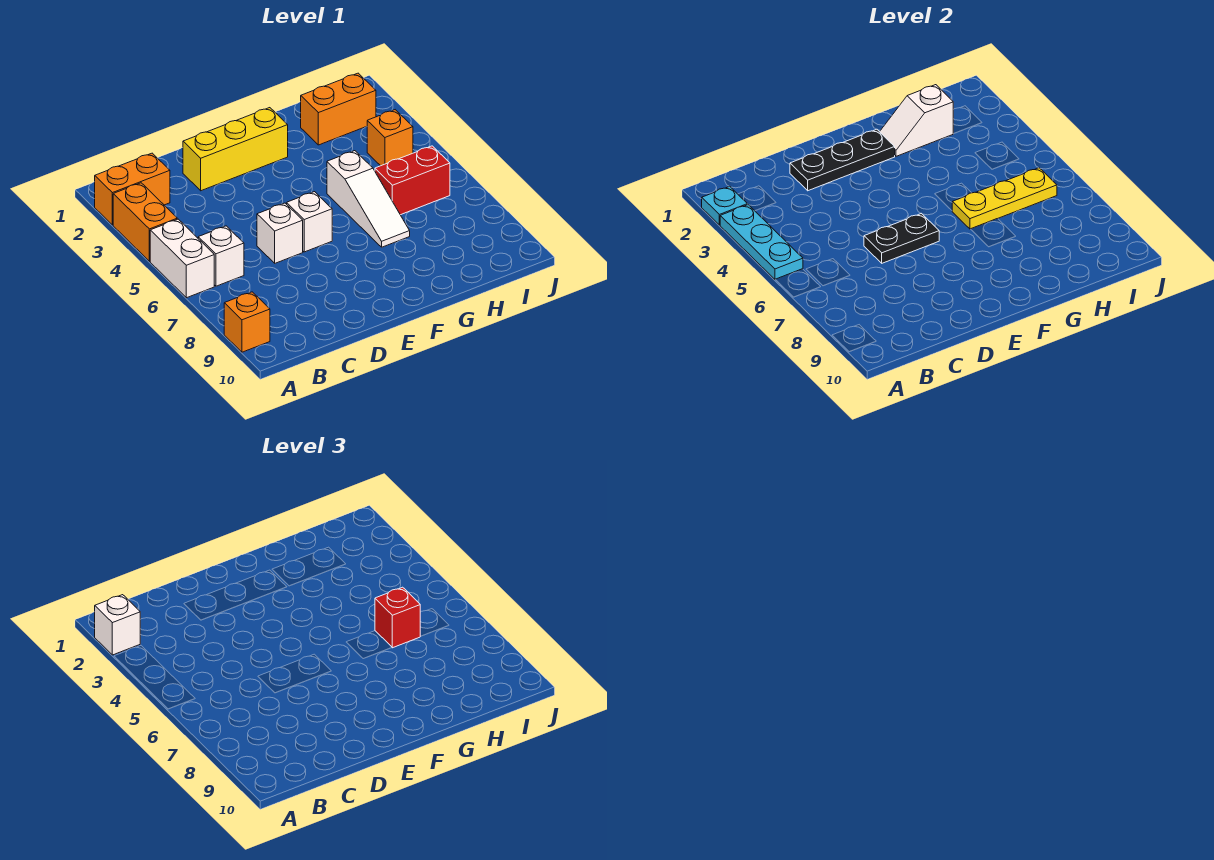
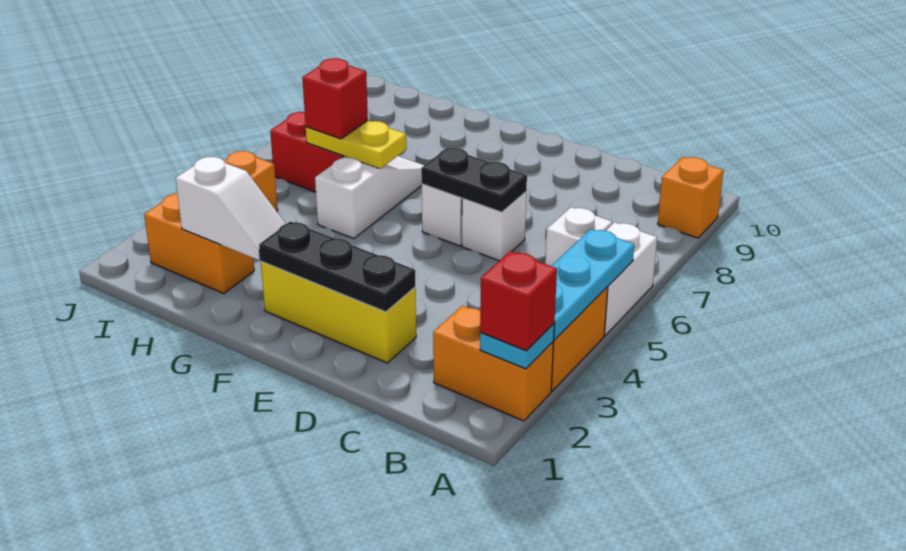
white brick A2 level 3 -> red brick A2 level 3
yellow plate G6:I6 level 2 -> yellow plate G6:H6 level 2

